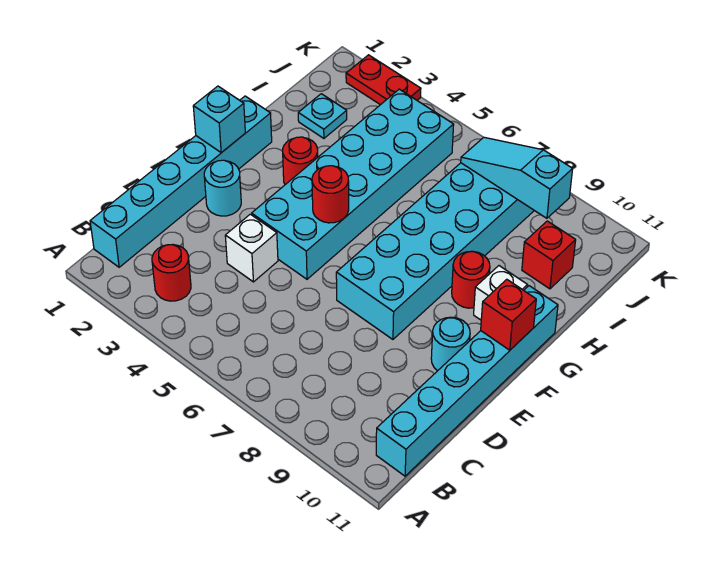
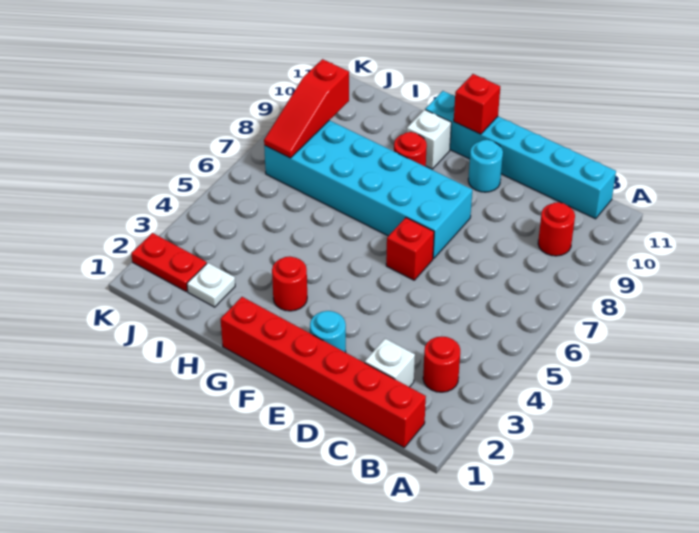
cyan brick B1:G1 level 1 -> red brick B1:G1 level 1
white brick D4 level 1 -> white brick C2 level 1
cyan brick E4:J5 level 1 -> none
cyan brick F1 level 2 -> none
red round brick F5 level 2 -> red round brick B9 level 1
cyan plate I2 level 1 -> white plate I2 level 1
red brick I10 level 1 -> red brick E6 level 1
cyan slope J7:J9 level 2 top 9 -> red slope J7:J9 level 2 top 9
red plate K2:K3 level 1 -> red plate J2:K2 level 1

